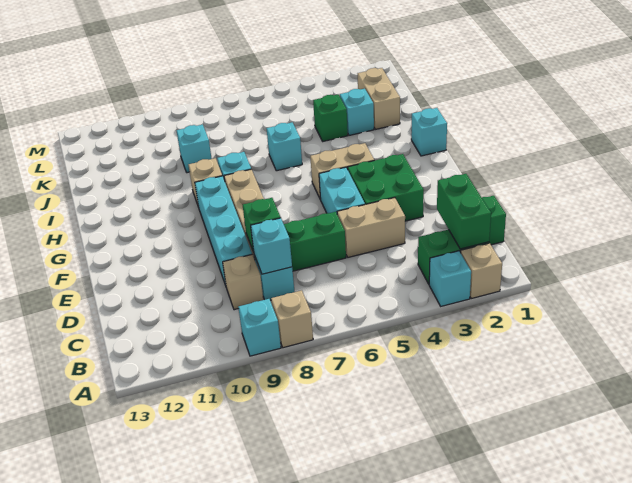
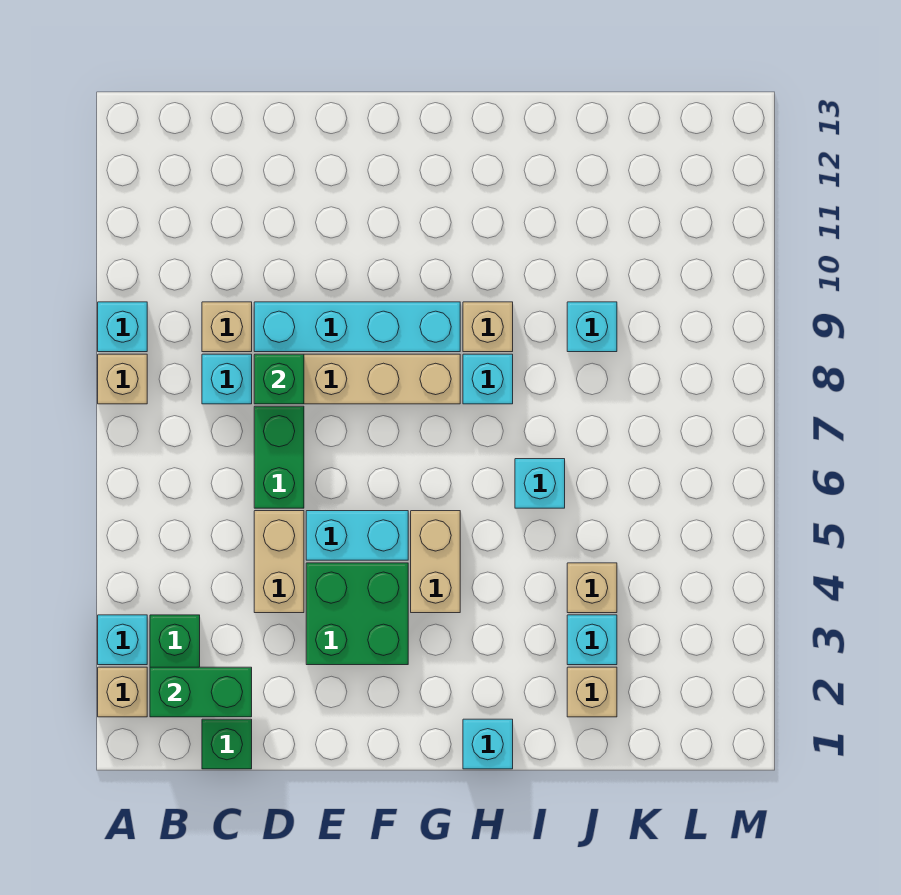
cyan brick C8 level 2 -> none
tan brick J2:K2 level 1 -> tan brick J2 level 1
green brick J4 level 1 -> tan brick J4 level 1

